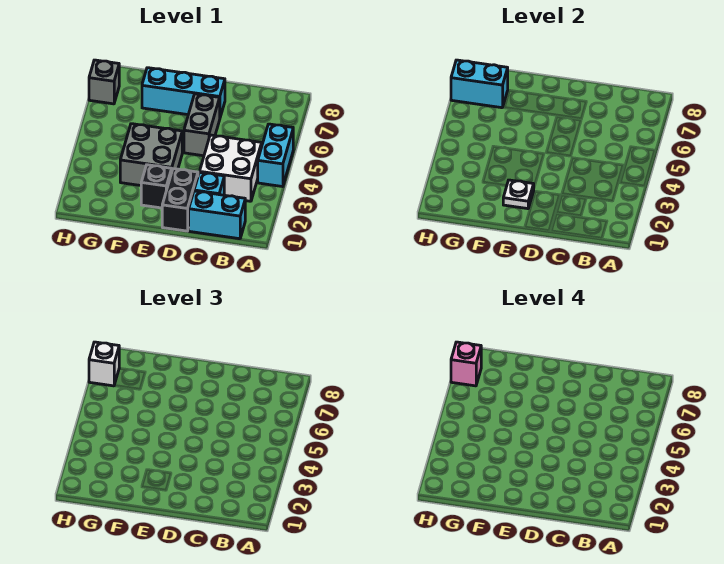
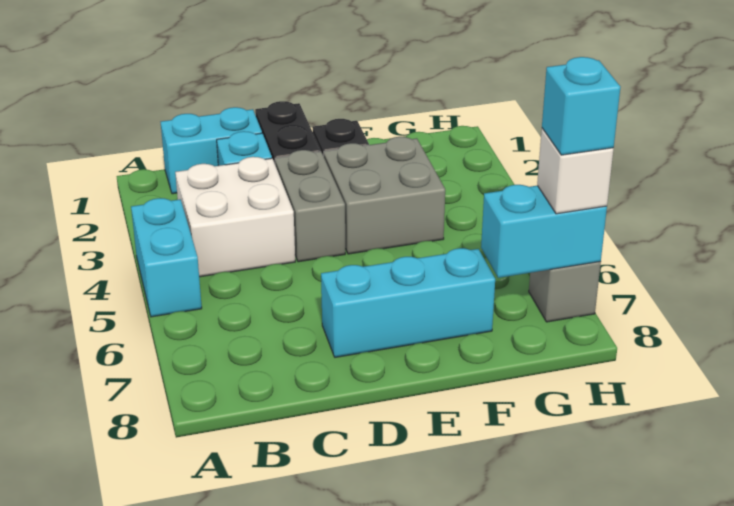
grey brick D5:D6 level 1 -> grey brick D3:D4 level 1
white plate E2 level 2 -> none
pink brick H7 level 4 -> cyan brick H7 level 4

